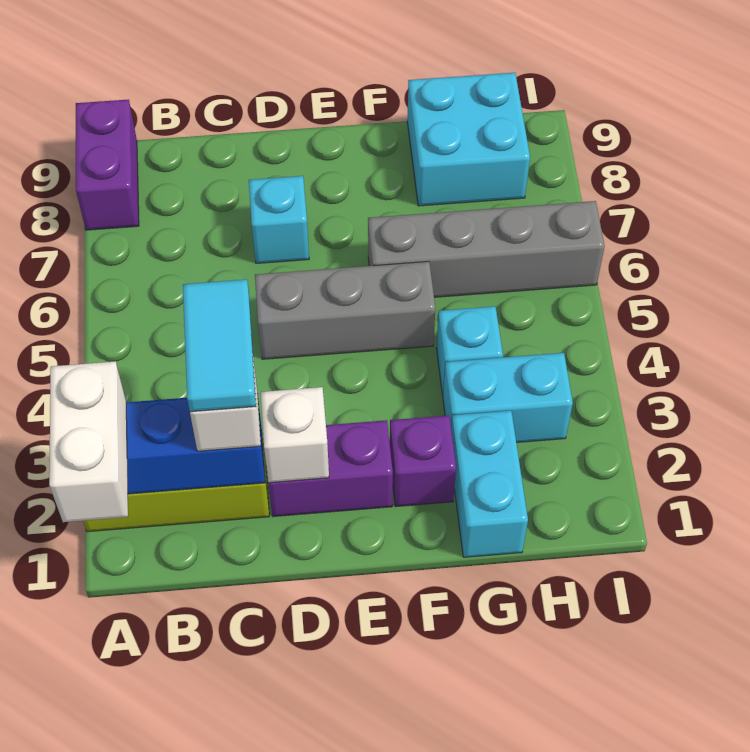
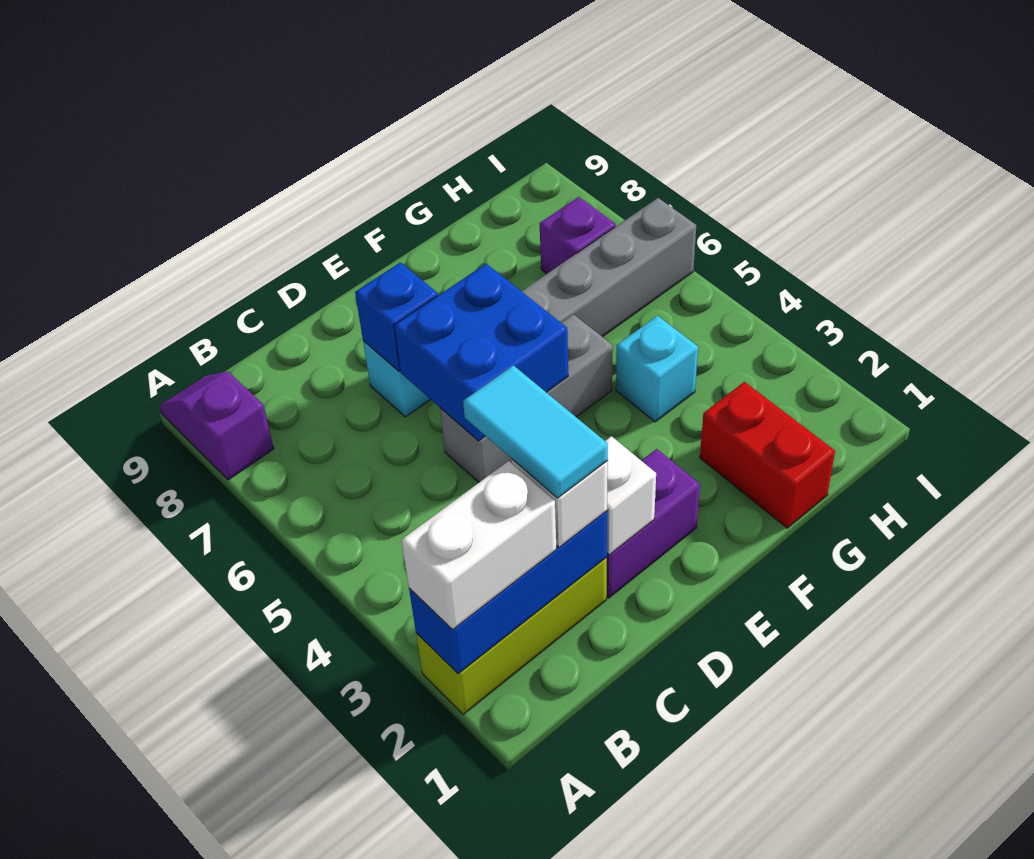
white brick A1:A2 level 3 -> white brick A2:B2 level 3
purple brick A8:A9 level 1 -> purple slope A8:A9 level 1 top 8
none -> blue brick D5:E6 level 2
none -> blue brick D7 level 2
purple brick F2 level 1 -> purple brick H7 level 1
cyan brick G1:G2 level 1 -> red brick G1:G2 level 1
cyan brick G3:H3 level 1 -> none
cyan brick G8:H9 level 1 -> none

